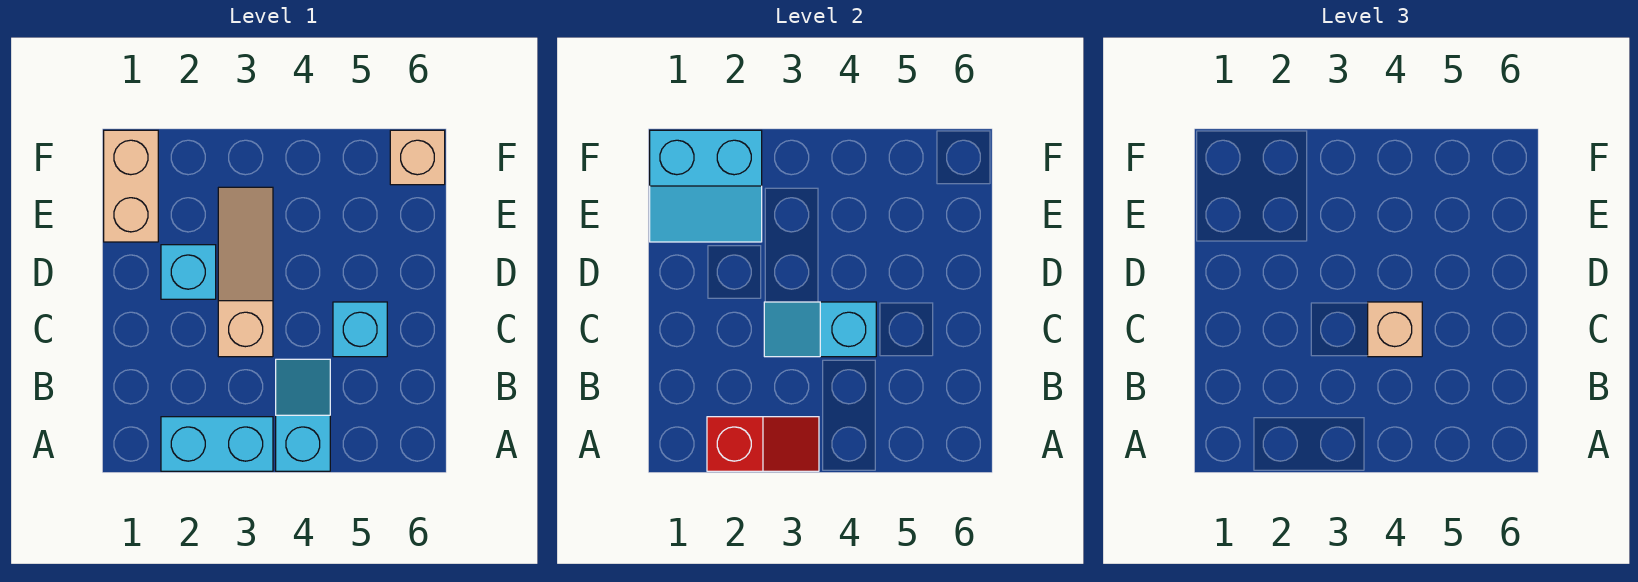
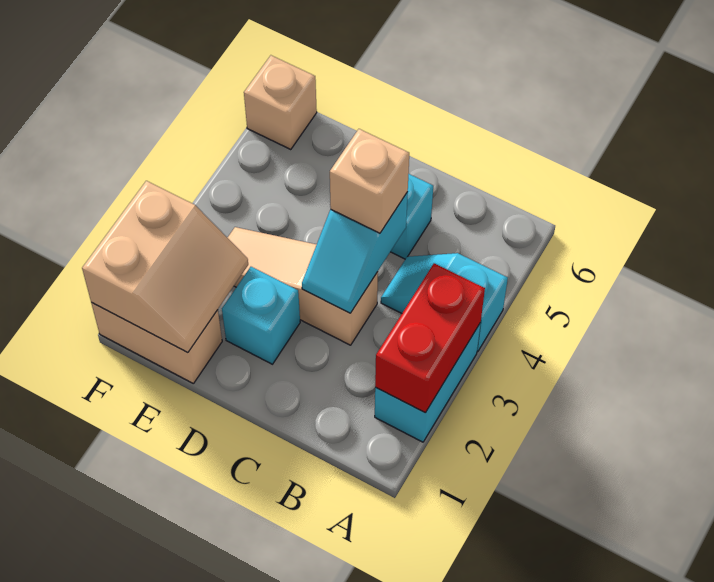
red slope A2:A3 level 2 top 2 -> red brick A2:A3 level 2
cyan slope E1:F2 level 2 top F -> tan slope E1:F2 level 2 top F

